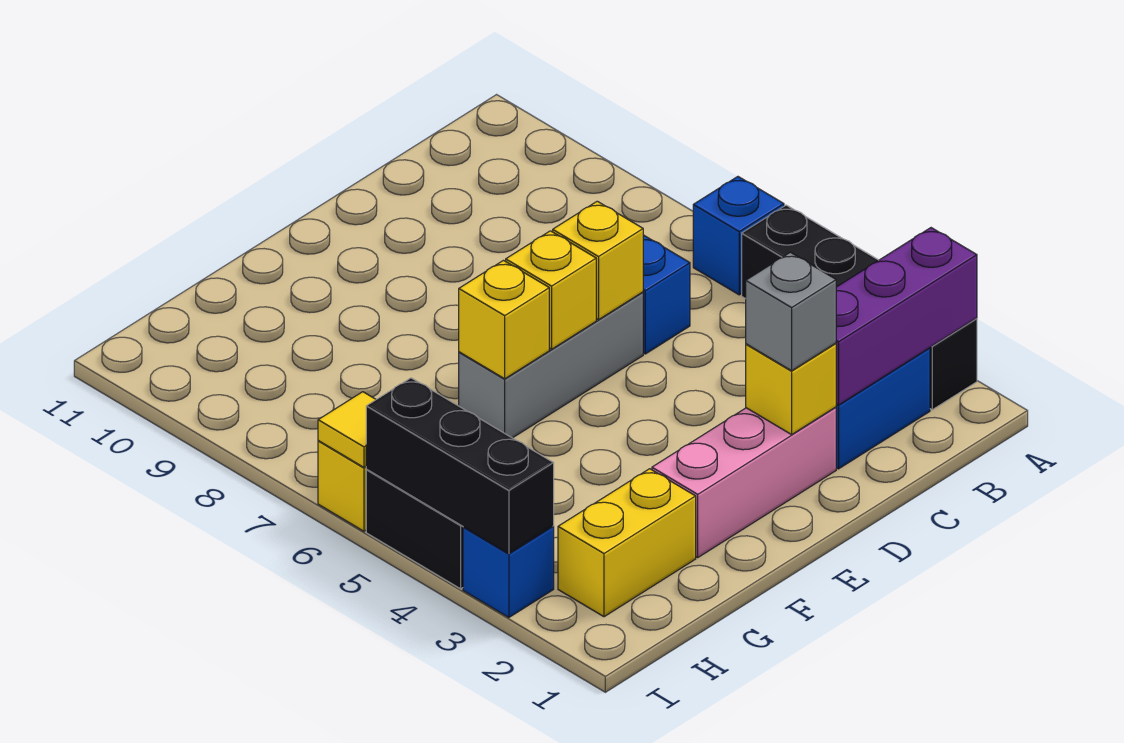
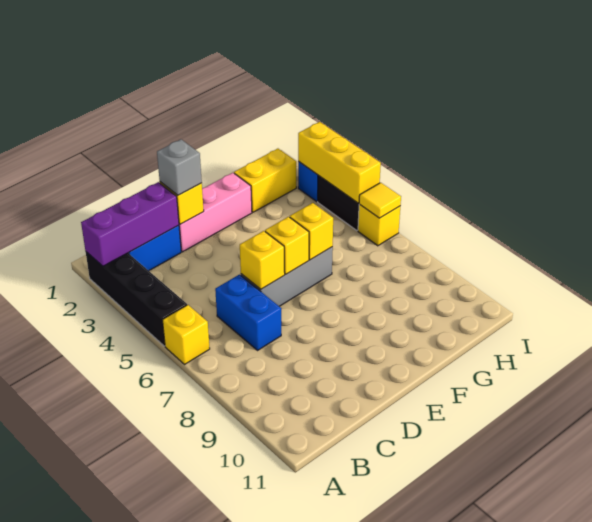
blue brick A6 level 1 -> yellow brick A6 level 1
black brick I3:I5 level 2 -> yellow brick I3:I5 level 2

